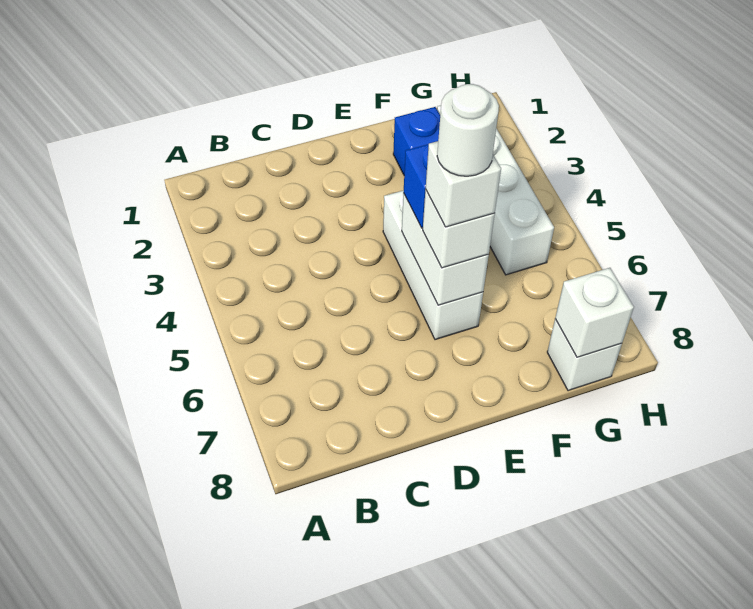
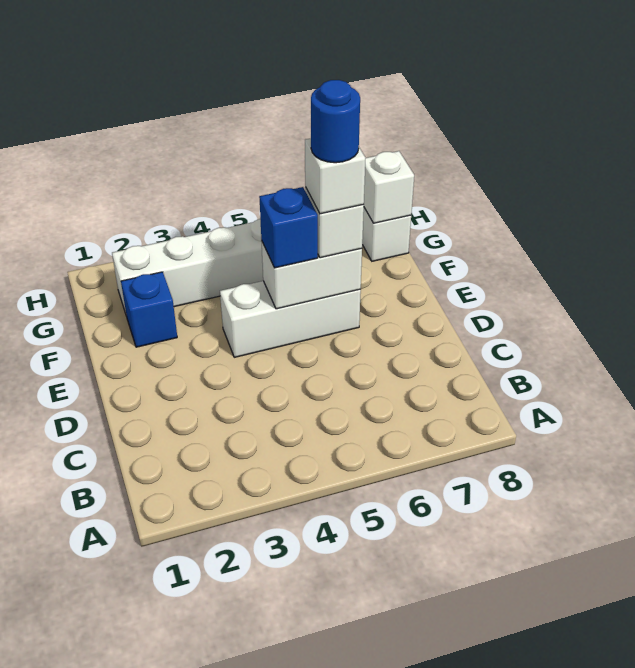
white round brick E6 level 5 -> blue round brick E6 level 5

